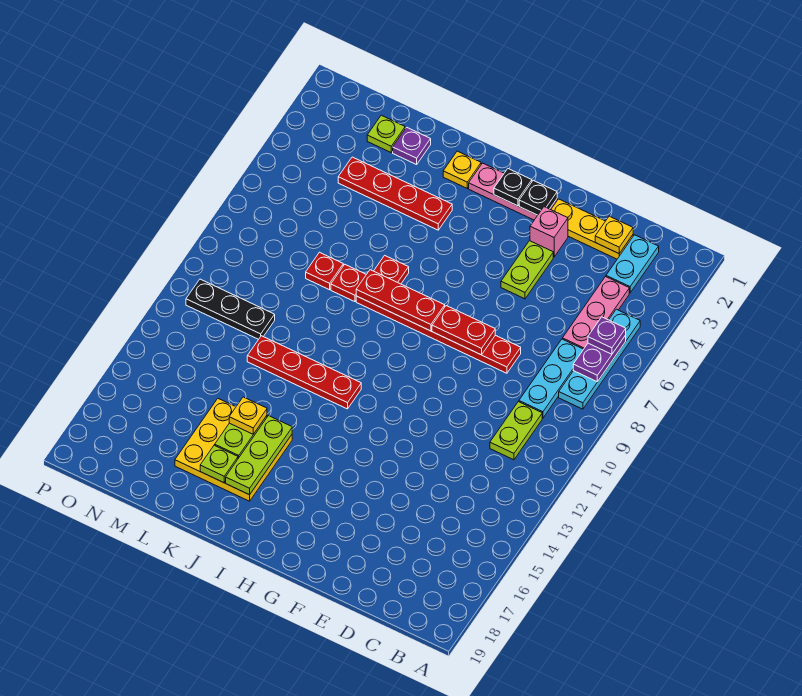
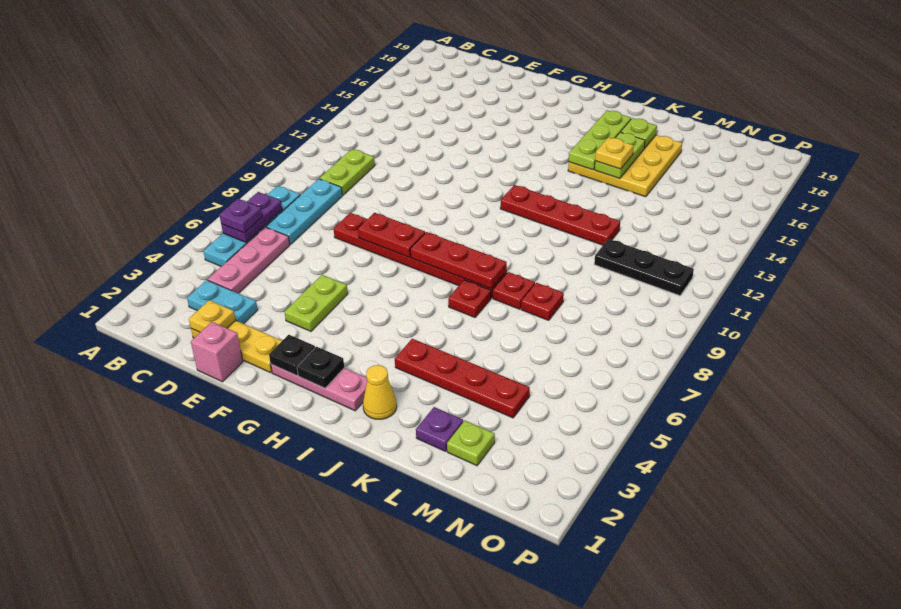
cyan plate C2:C3 level 1 -> cyan plate C3:D3 level 1
pink brick F3 level 1 -> pink brick E1 level 1
yellow plate J2 level 1 -> yellow cone J2 level 1

